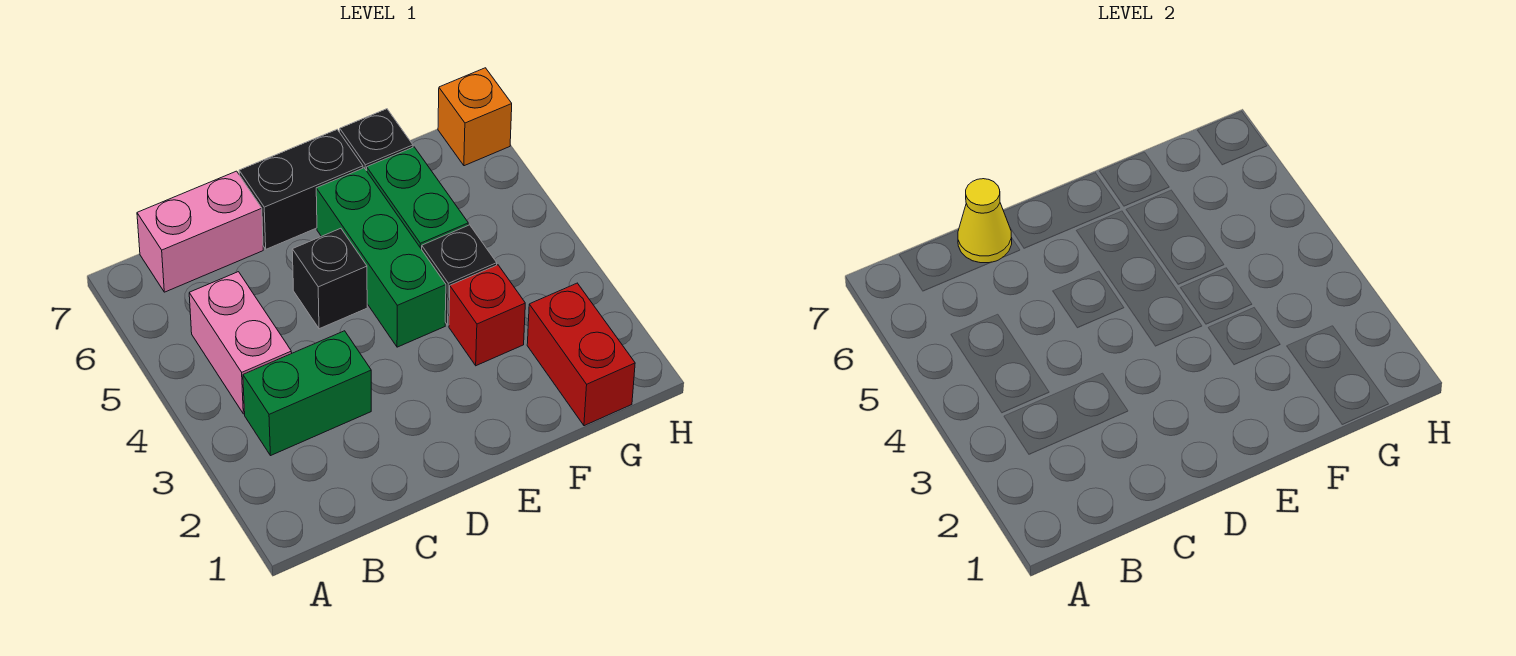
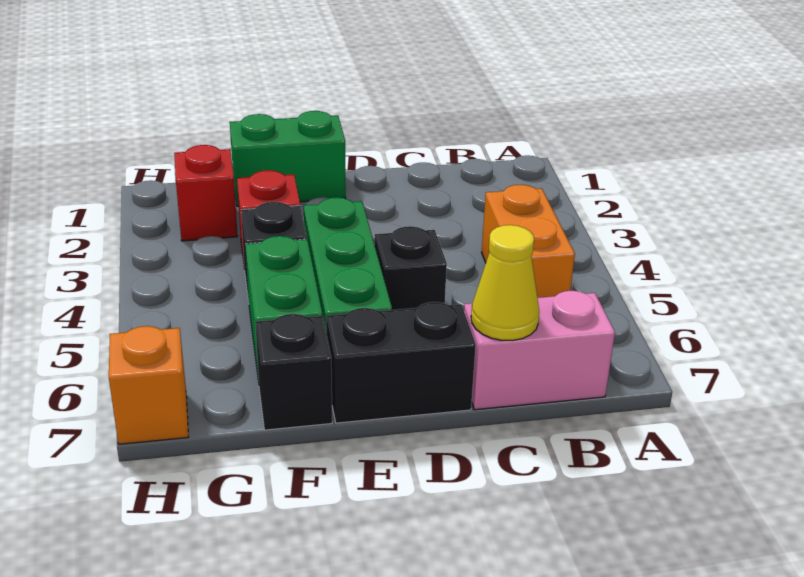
green brick B3:C3 level 1 -> green brick E1:F1 level 1
pink brick B4:B5 level 1 -> orange brick B4:B5 level 1
red brick G1:G2 level 1 -> red brick G2 level 1

